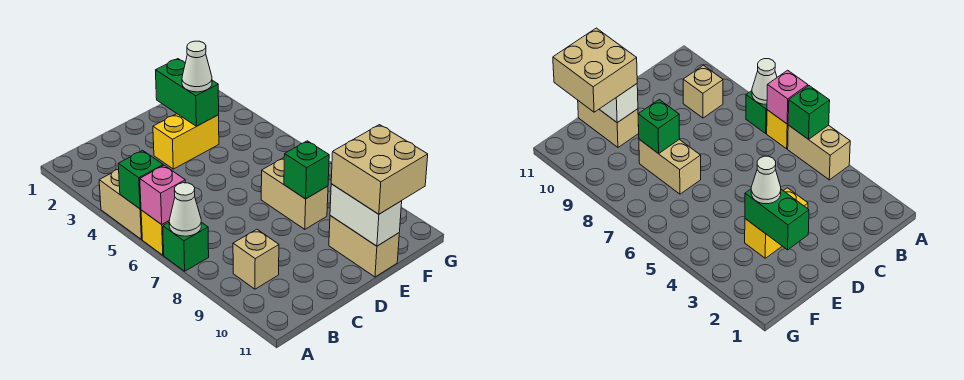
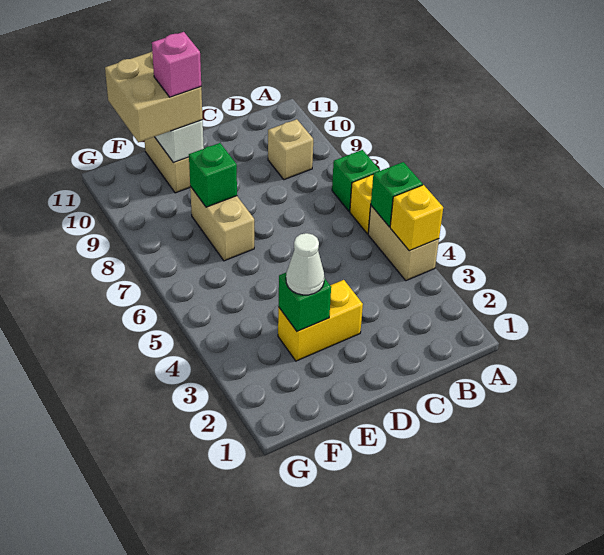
none -> yellow brick A4 level 2
pink brick A6 level 2 -> pink brick E10 level 4
white cone A7 level 2 -> none
green brick E2:E3 level 2 -> green brick E3 level 2

